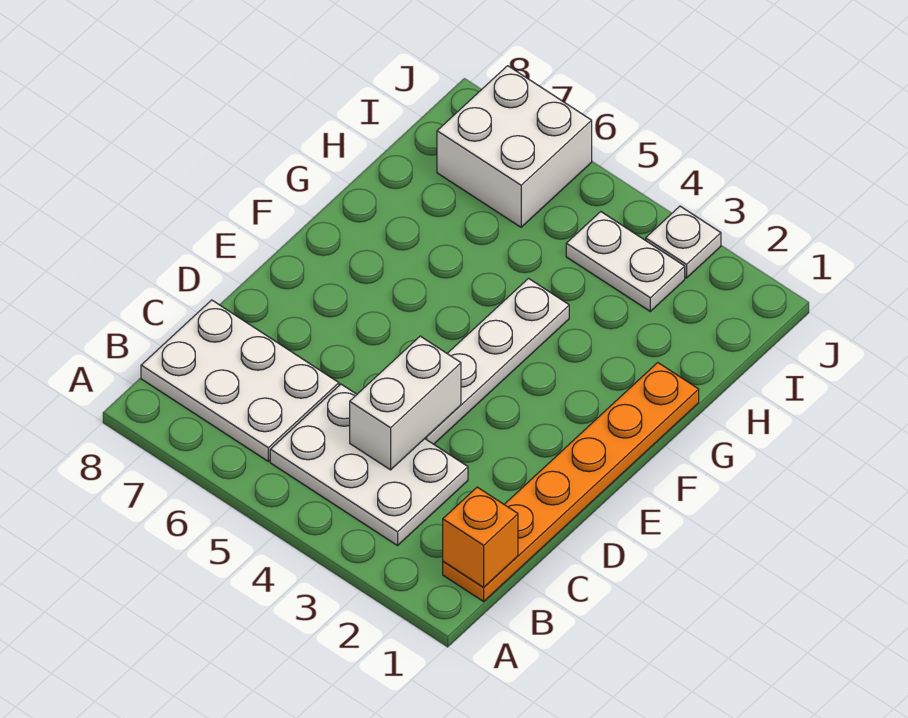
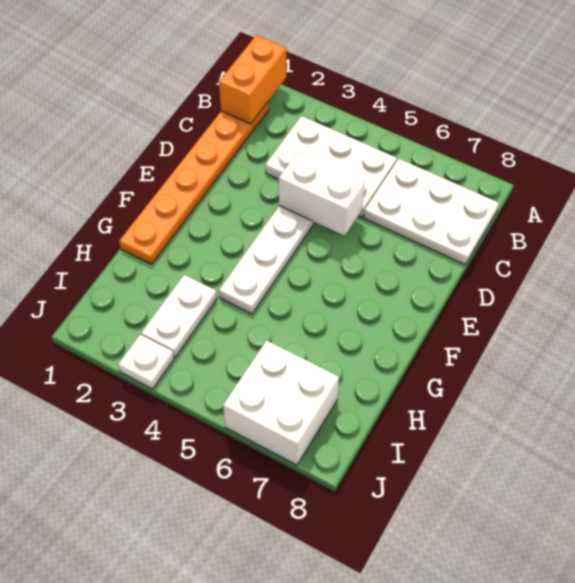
orange brick B1 level 2 -> orange brick A1:B1 level 2
white brick C4:D4 level 2 -> white brick D4:D5 level 2
white plate I3:I4 level 1 -> white plate H3:I3 level 1

